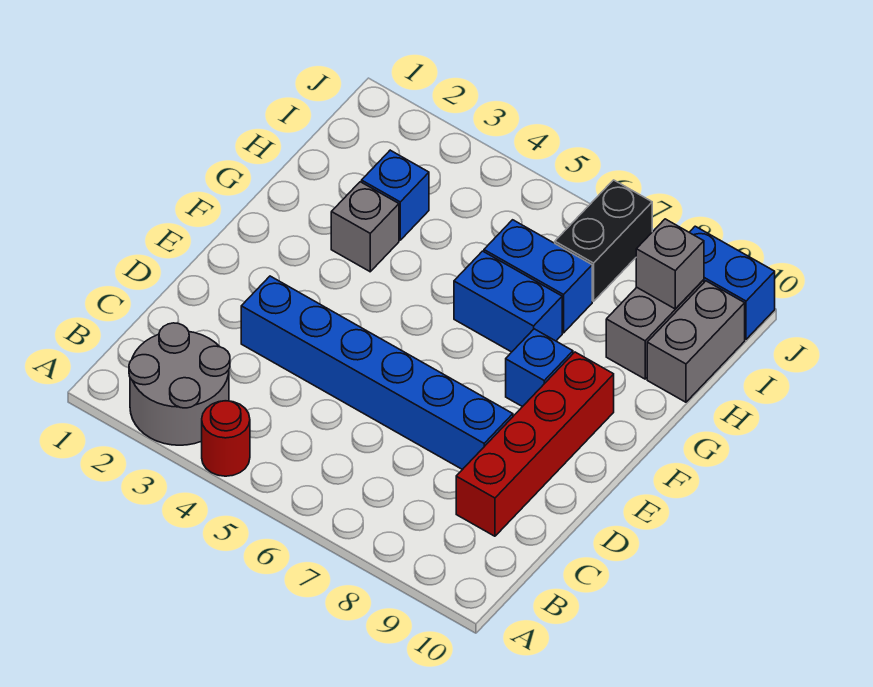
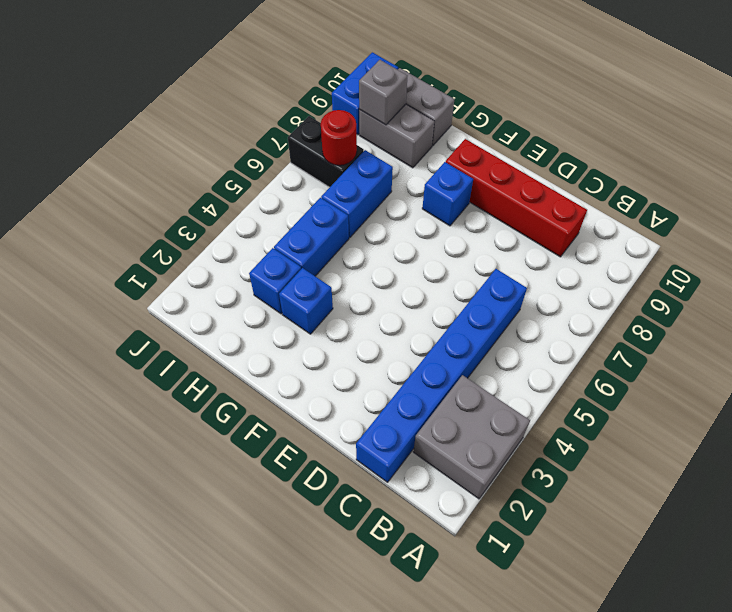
grey round brick A2:B3 level 1 -> grey brick A2:B3 level 1
red round brick A4 level 1 -> red round brick I7 level 2
blue brick D3:D8 level 1 -> blue brick C1:C6 level 1
grey brick G3 level 1 -> blue brick G3 level 1
blue brick G6:G7 level 1 -> blue brick H4:H5 level 1

